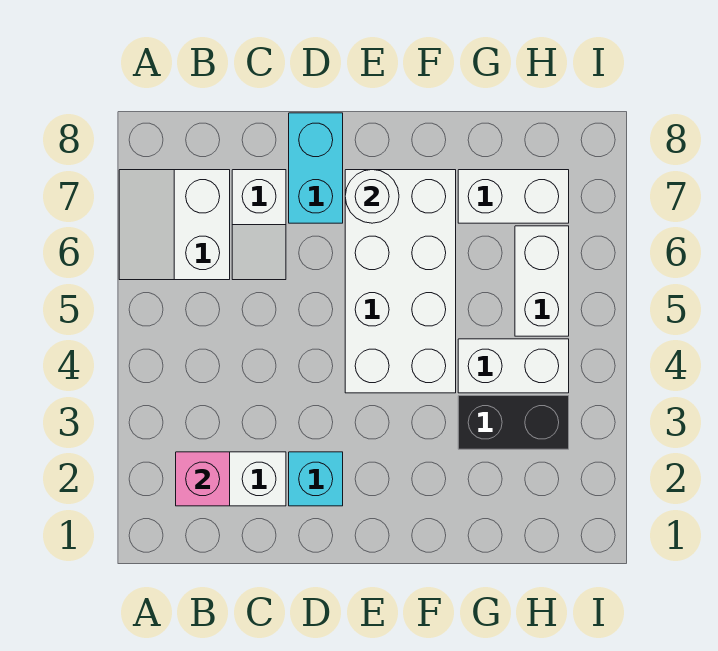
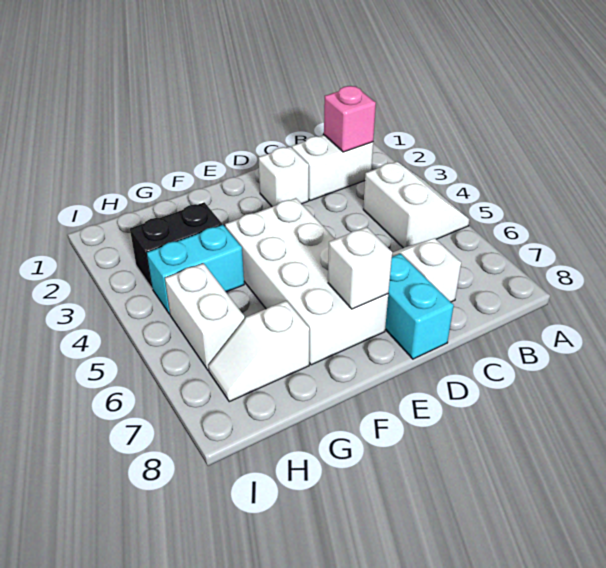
white slope A6:B7 level 1 top B -> white slope A4:B5 level 1 top B
cyan brick D2 level 1 -> white brick D2 level 1
white round brick E7 level 2 -> white brick E7 level 2
white brick G4:H4 level 1 -> cyan brick G4:H4 level 1
white brick G7:H7 level 1 -> white slope G7:H7 level 1 top G

